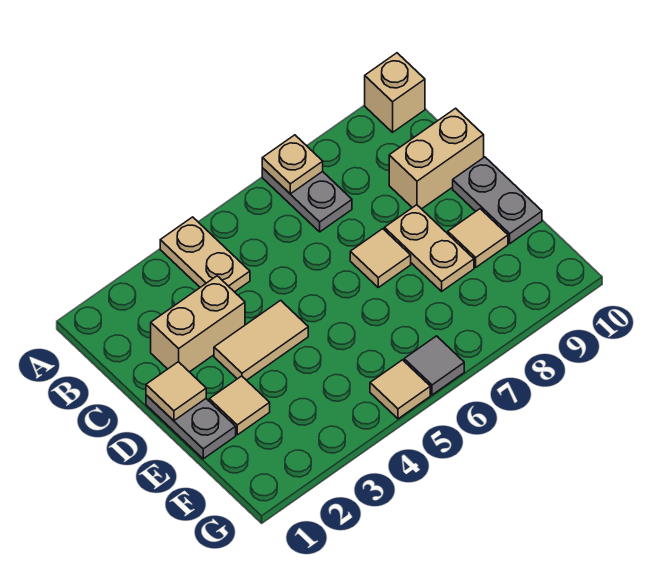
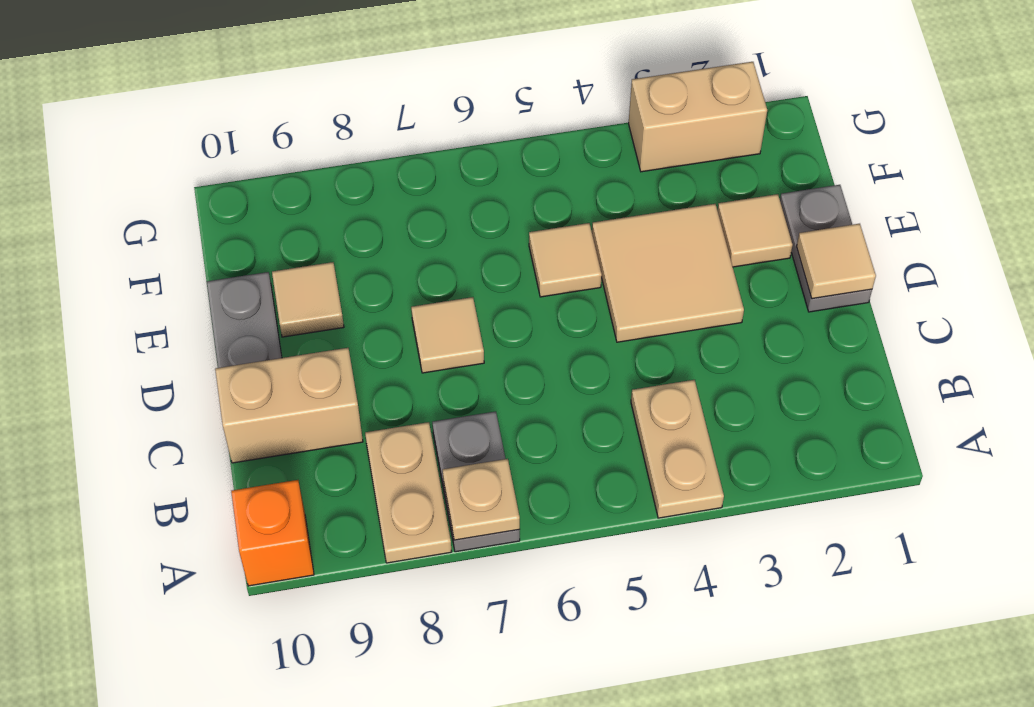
tan brick A10 level 1 -> orange brick A10 level 1
tan brick C2:C3 level 1 -> tan brick G2:G3 level 1
tan tile D3:D4 level 1 -> tan tile D3:E4 level 1
tan plate D8:E8 level 1 -> tan plate A8:B8 level 1
tan tile G5 level 1 -> tan tile E5 level 1
grey tile G6 level 1 -> none

